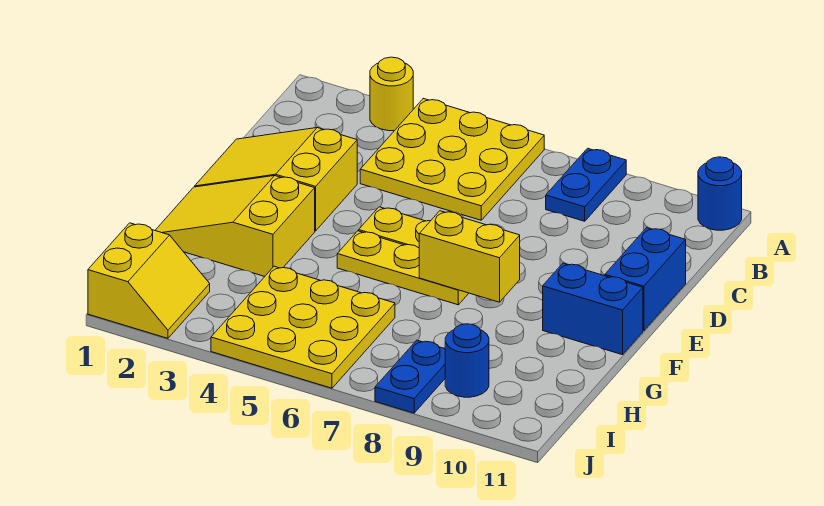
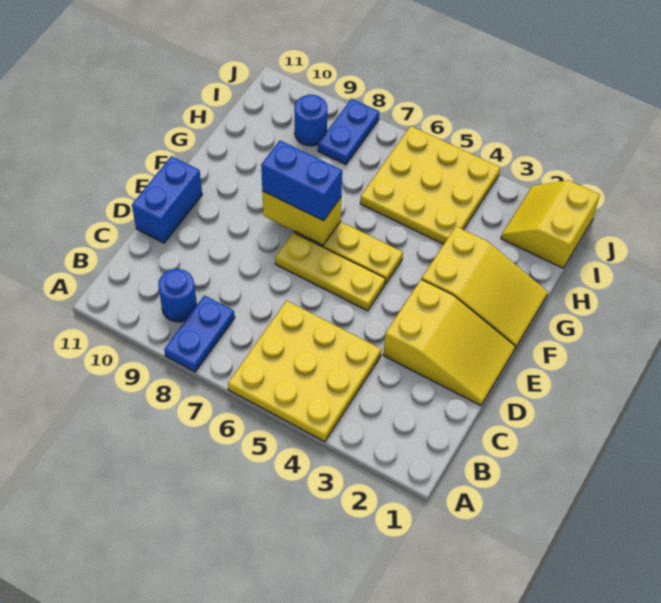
yellow round brick A3 level 1 -> none
blue round brick A11 level 1 -> blue round brick B9 level 1
blue brick F10:F11 level 1 -> blue brick F7:F8 level 3

